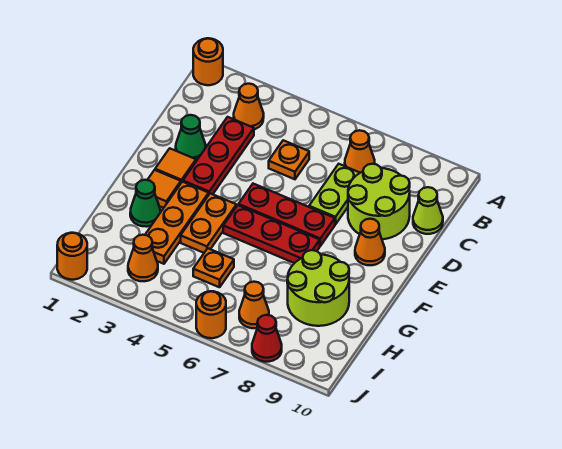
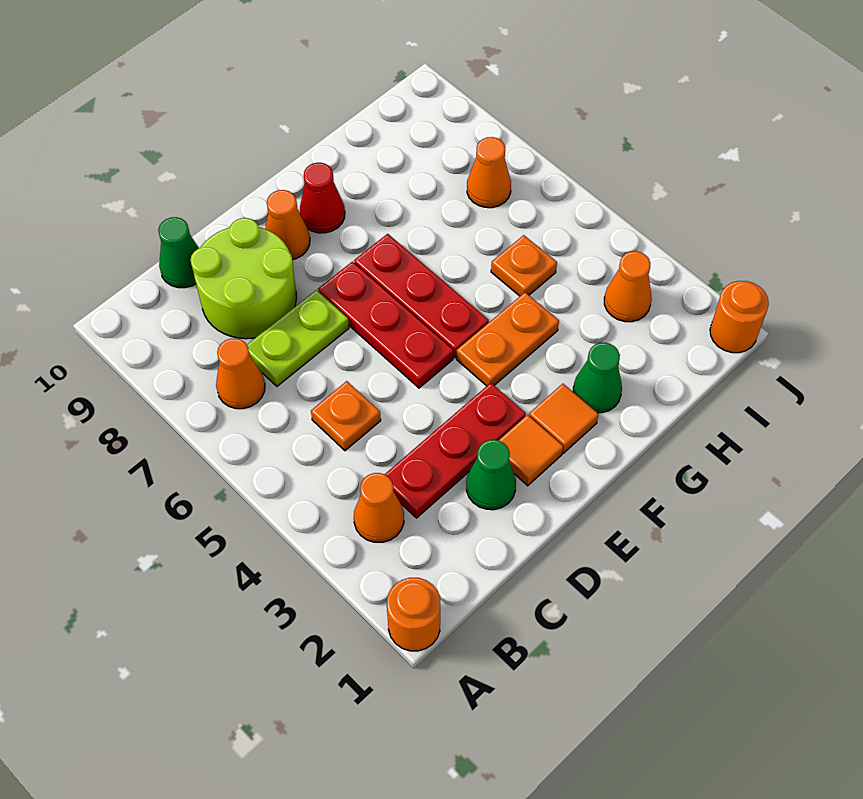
lime cone C10 level 1 -> green cone C10 level 1
orange plate F3:H3 level 1 -> none
lime round brick G8:H9 level 1 -> none
orange round brick J6 level 1 -> none
red cone J8 level 1 -> red cone F9 level 1

